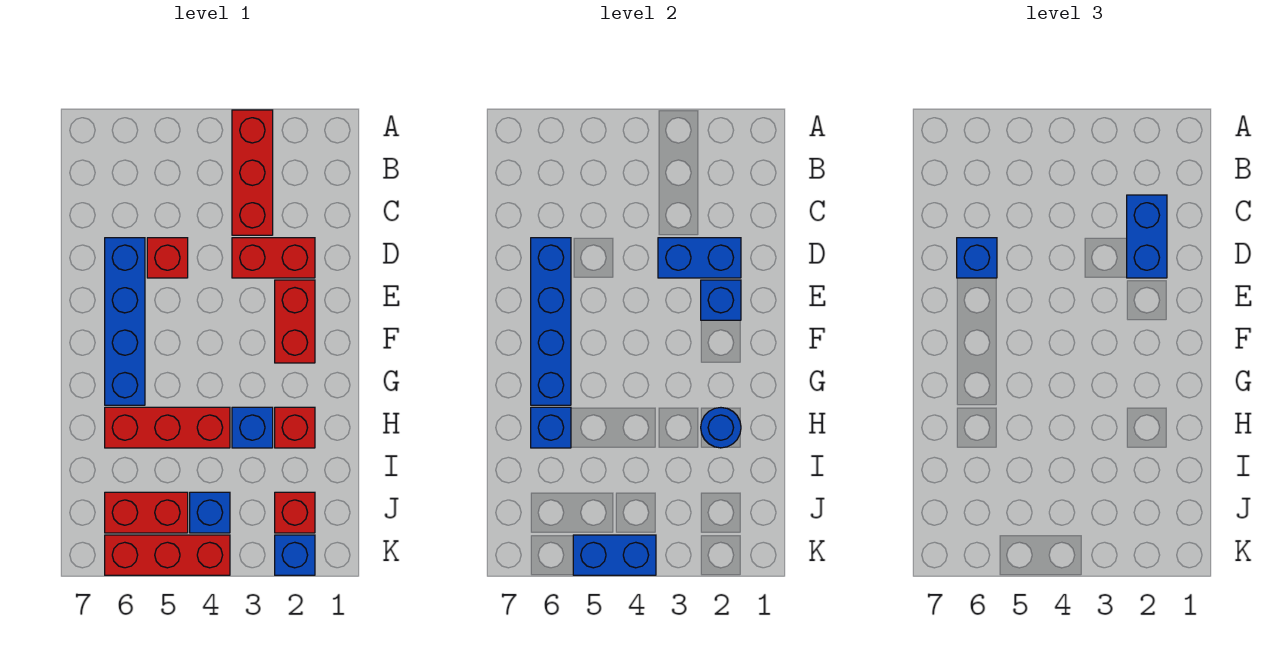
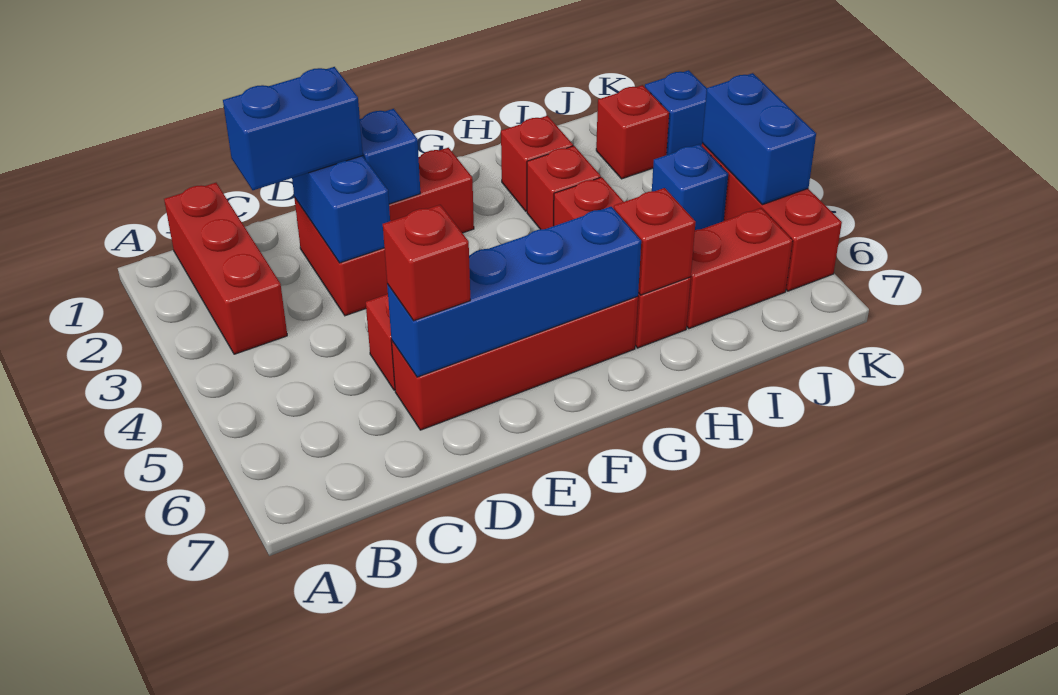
red brick A3:C3 level 1 -> red brick B1:B3 level 1
blue brick D6:G6 level 1 -> red brick D6:G6 level 1
blue brick D6 level 3 -> red brick D6 level 3
blue round brick H2 level 2 -> none
blue brick H3 level 1 -> red brick H3 level 1
blue brick H6 level 2 -> red brick H6 level 2
red brick J5:J6 level 1 -> red brick I6:J6 level 1

